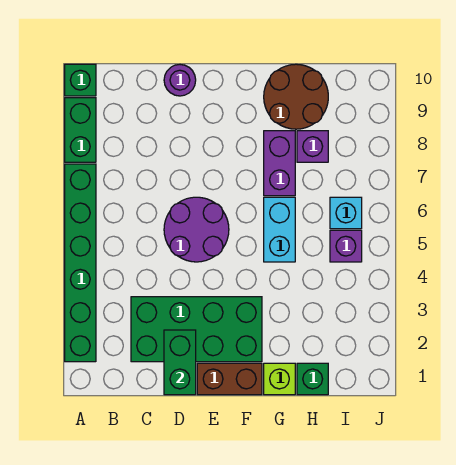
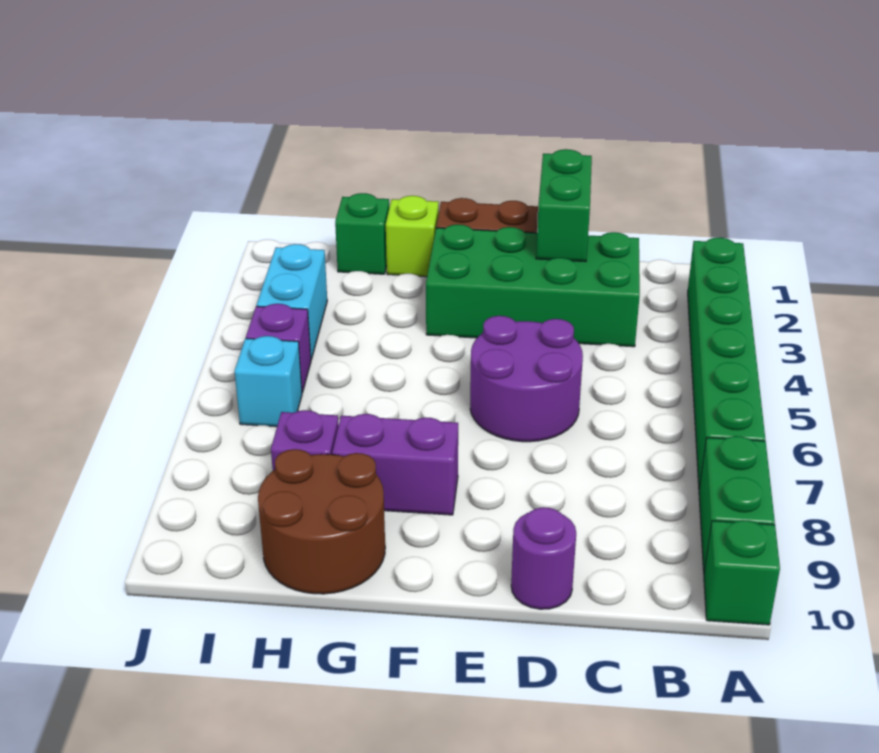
cyan brick G5:G6 level 1 -> cyan brick I3:I4 level 1
purple brick G7:G8 level 1 -> purple brick F8:G8 level 1

